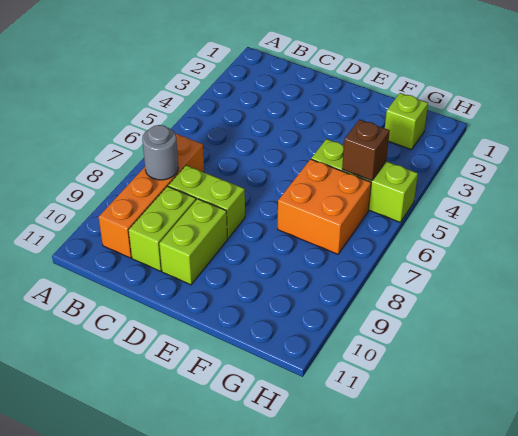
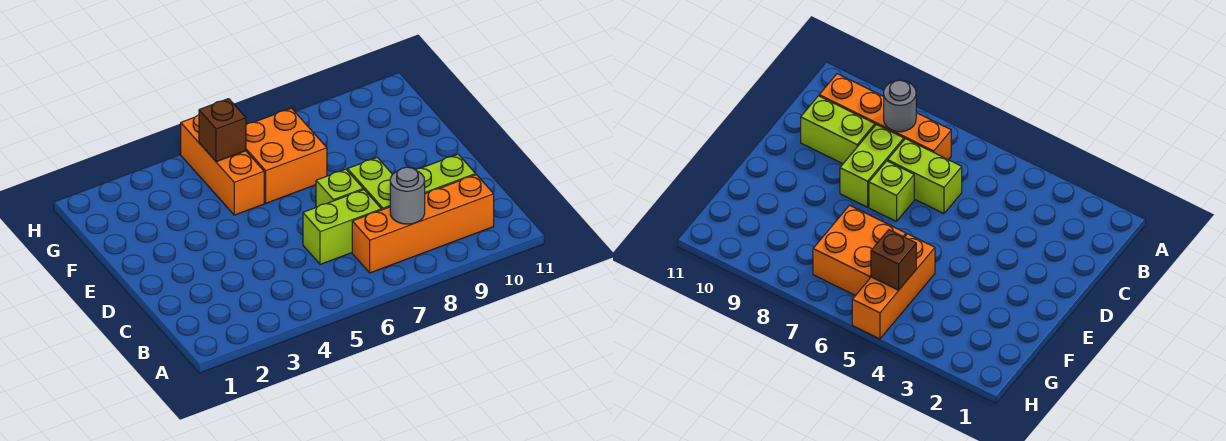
lime brick D9:D10 level 1 -> lime brick C6:C7 level 1
lime brick F5:H5 level 1 -> orange brick F5:H5 level 1
lime brick G2 level 1 -> lime brick D7 level 1

